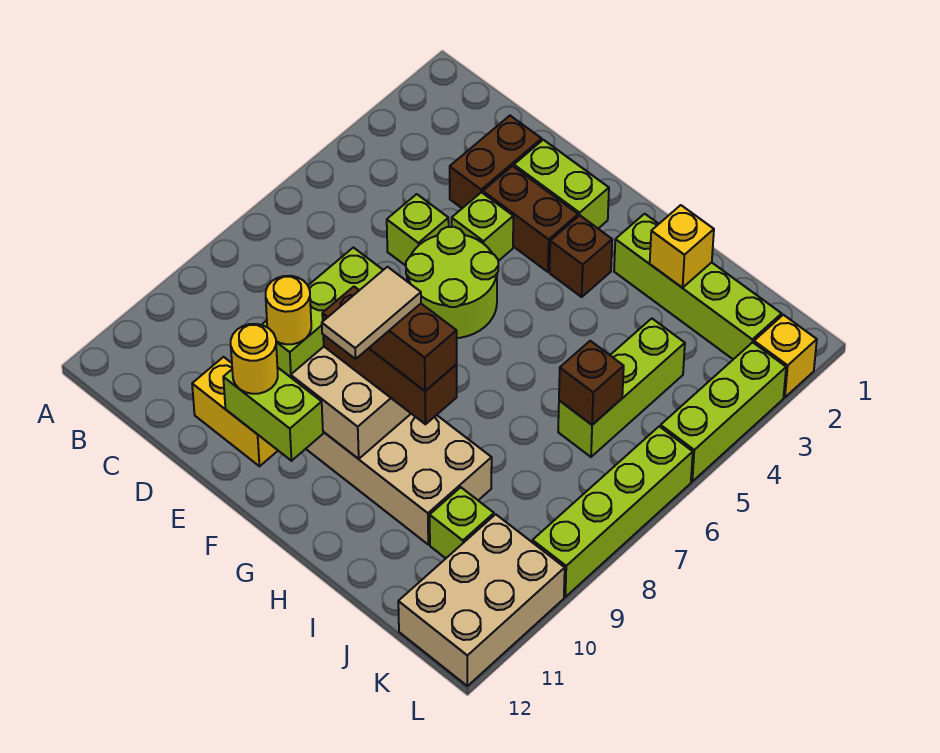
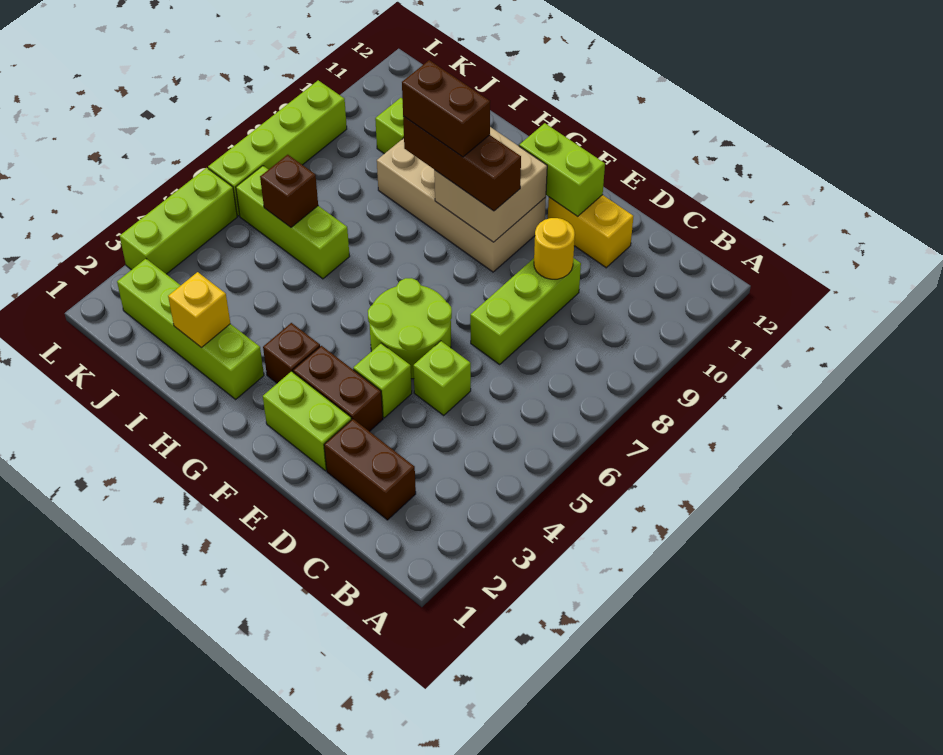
brown brick D2:D3 level 1 -> brown brick C2:D2 level 1
yellow round brick E11 level 3 -> none
tan tile G9:G10 level 5 -> none
lime brick J4:J6 level 1 -> lime brick I6:K6 level 1
tan brick K10:L12 level 1 -> none
yellow brick L2 level 1 -> none

